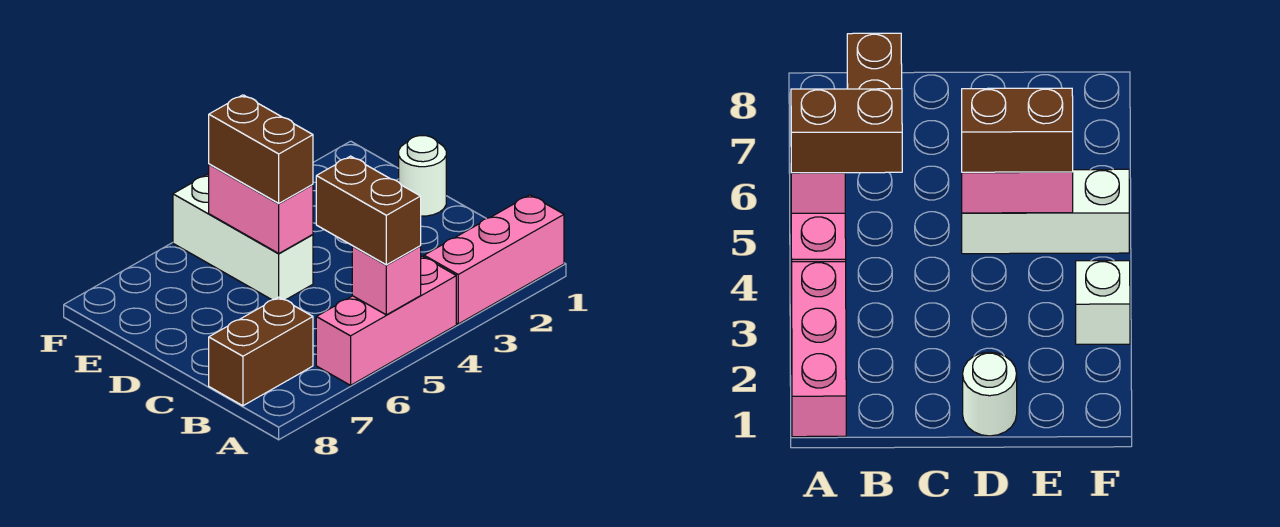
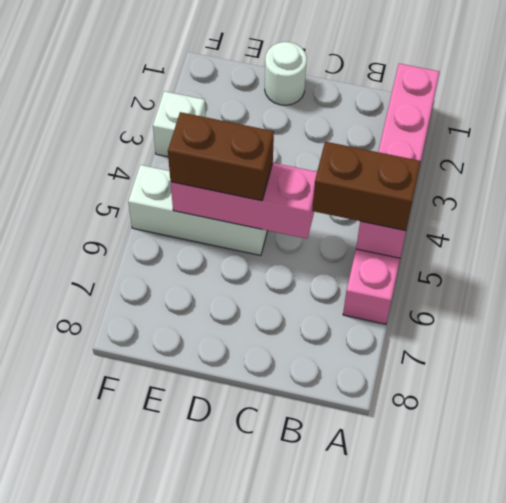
brown brick B7:B8 level 1 -> none
pink brick D5:E5 level 2 -> pink brick C5:E5 level 2

